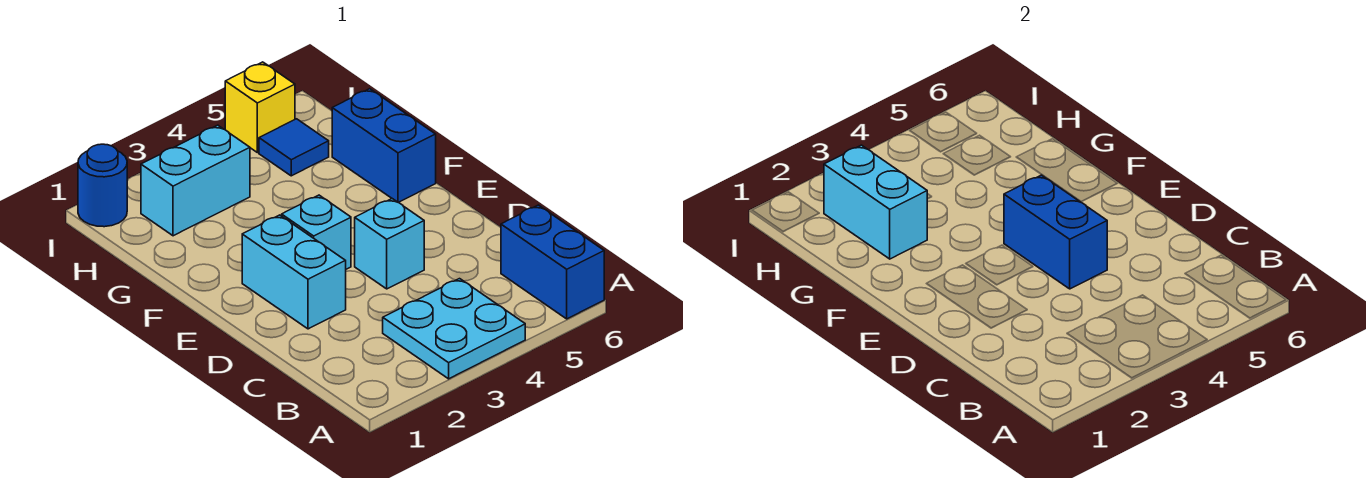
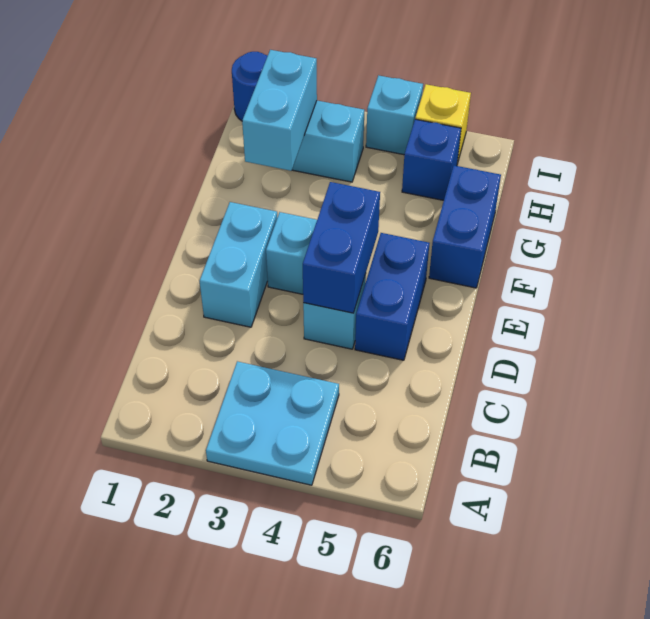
blue brick A6:B6 level 1 -> blue brick D5:E5 level 1
blue tile H5 level 1 -> blue brick H5 level 1
none -> cyan brick I4 level 1

